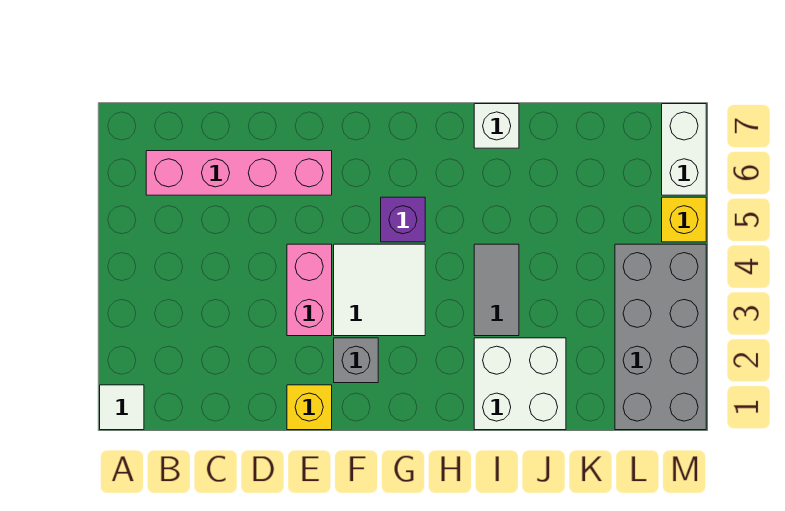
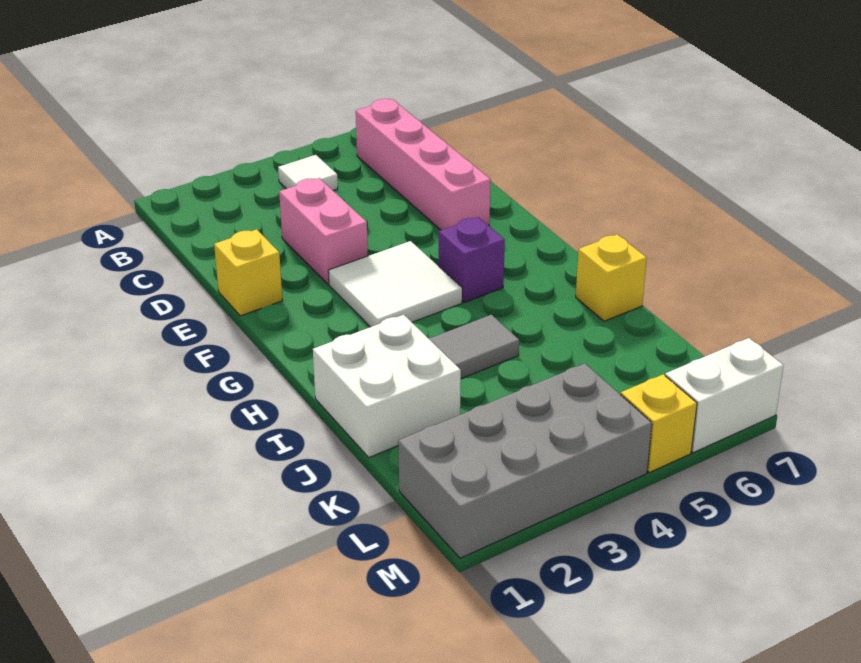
white tile A1 level 1 -> white tile B4 level 1
pink brick E3:E4 level 1 -> pink brick D3:E3 level 1
grey brick F2 level 1 -> none
white brick I7 level 1 -> yellow brick I7 level 1

